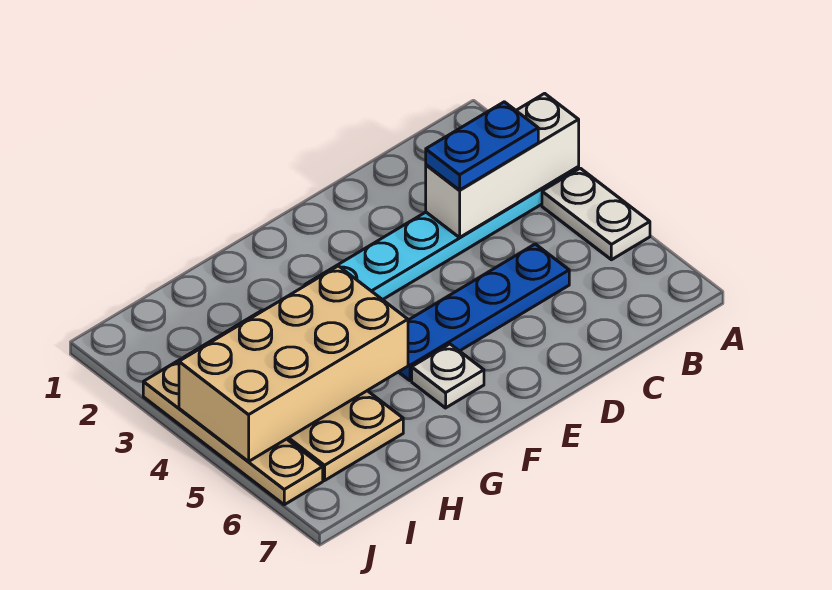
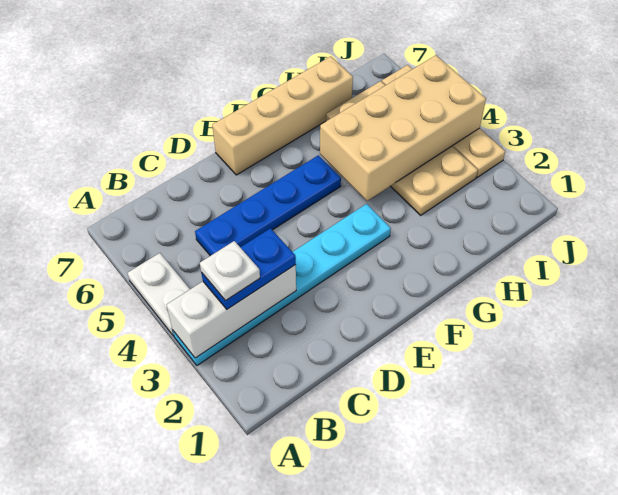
none -> tan brick E7:H7 level 1
white plate F6 level 1 -> white plate B3 level 4

